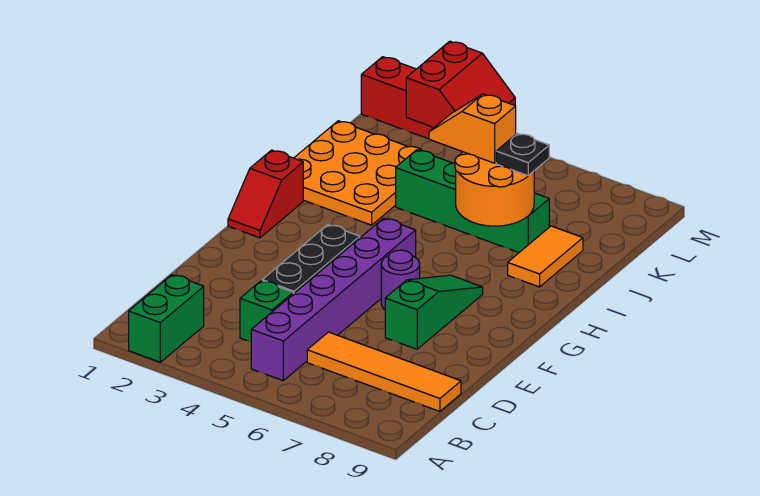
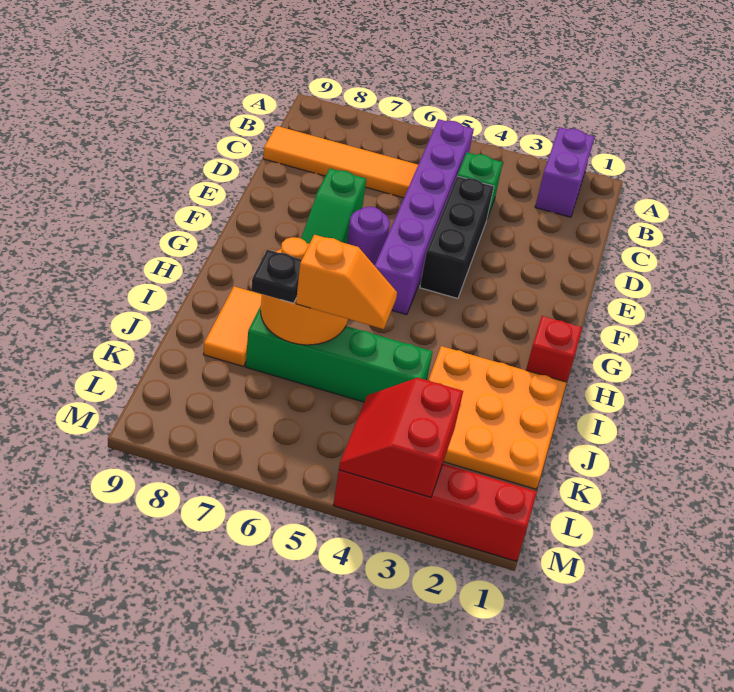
green brick A2:B2 level 1 -> purple brick A2:B2 level 1

